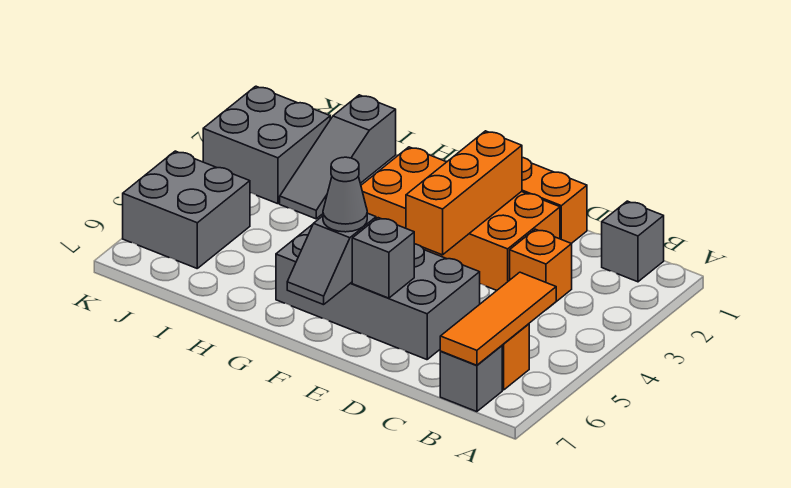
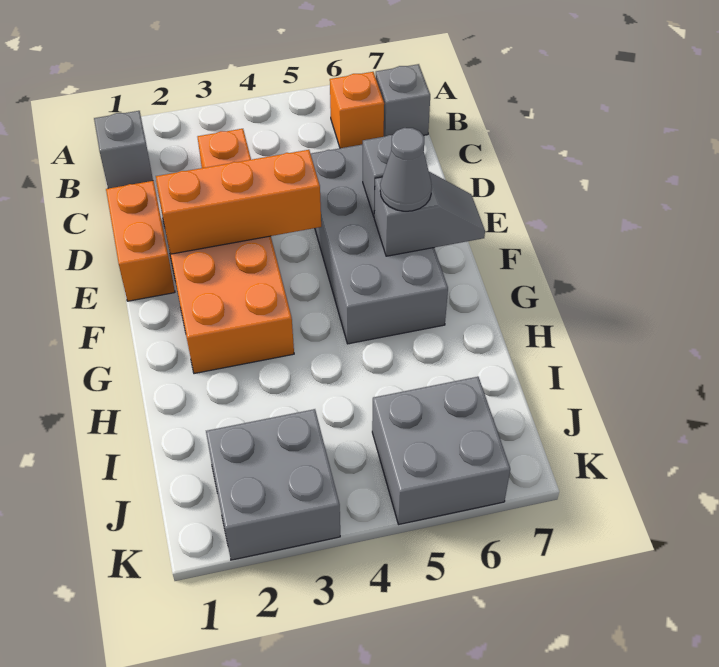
orange tile B5:B7 level 2 -> none
grey slope I1:I3 level 1 top 1 -> none

